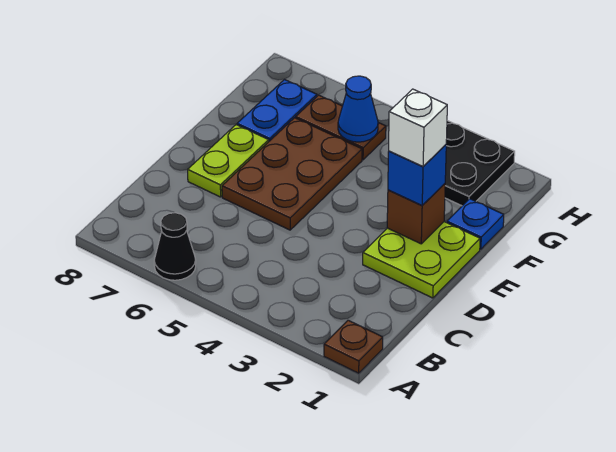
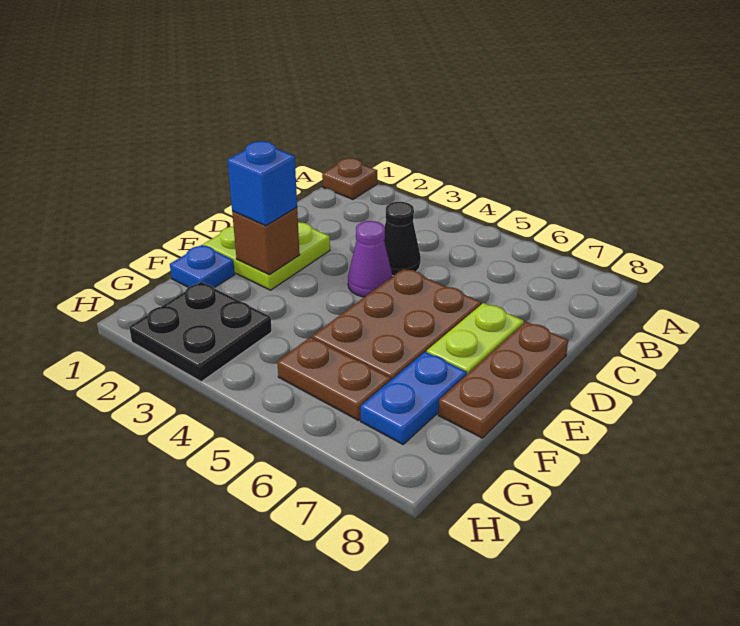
black cone A6 level 1 -> black cone C4 level 1
none -> purple cone D4 level 1
none -> brown plate D8:F8 level 1
white brick E2 level 4 -> none
blue cone G5 level 2 -> none

